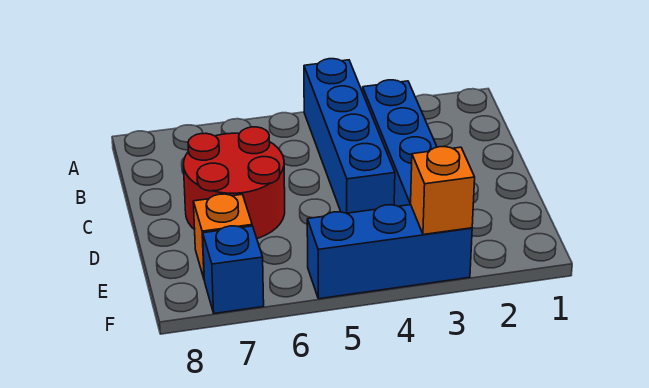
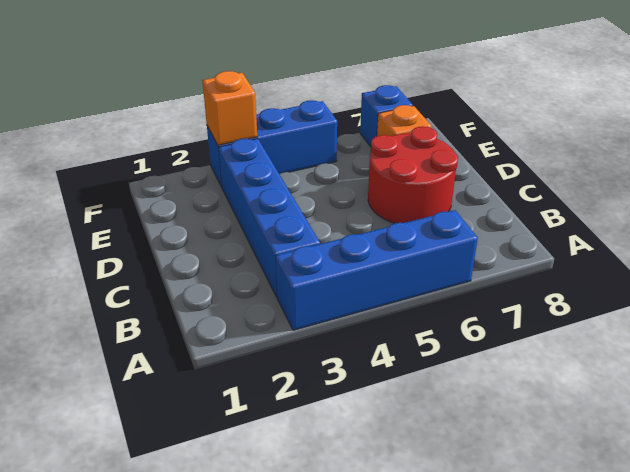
blue brick A4:D4 level 1 -> blue brick A3:A6 level 1

